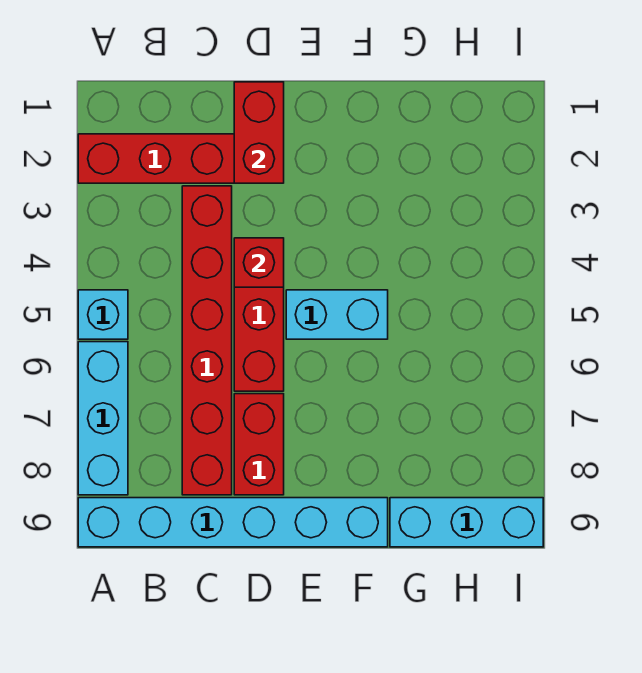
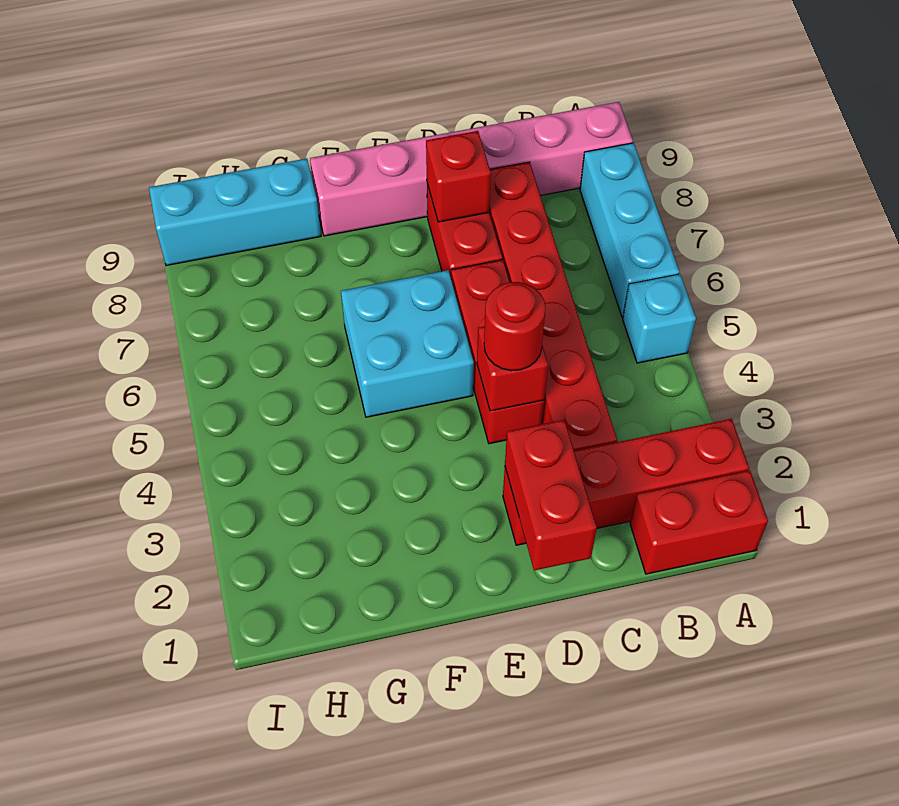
none -> red brick A1:B1 level 1
cyan brick A9:F9 level 1 -> pink brick A9:F9 level 1
none -> red round brick D4 level 3
none -> red brick D8 level 2
cyan brick E5:F5 level 1 -> cyan brick E5:F6 level 1

